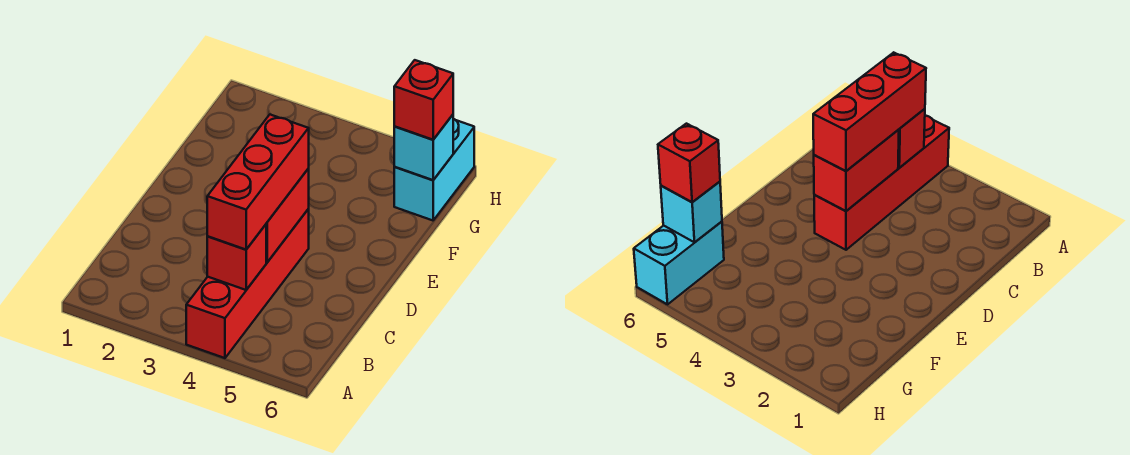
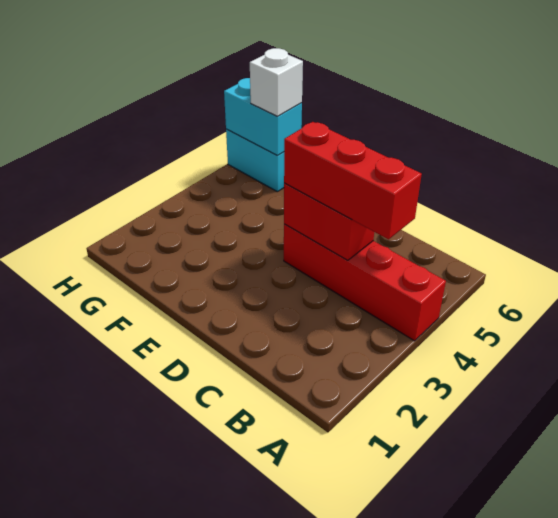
red brick B4 level 2 -> none
cyan brick G6 level 2 -> cyan brick G6:H6 level 2
red brick G6 level 3 -> white brick G6 level 3

